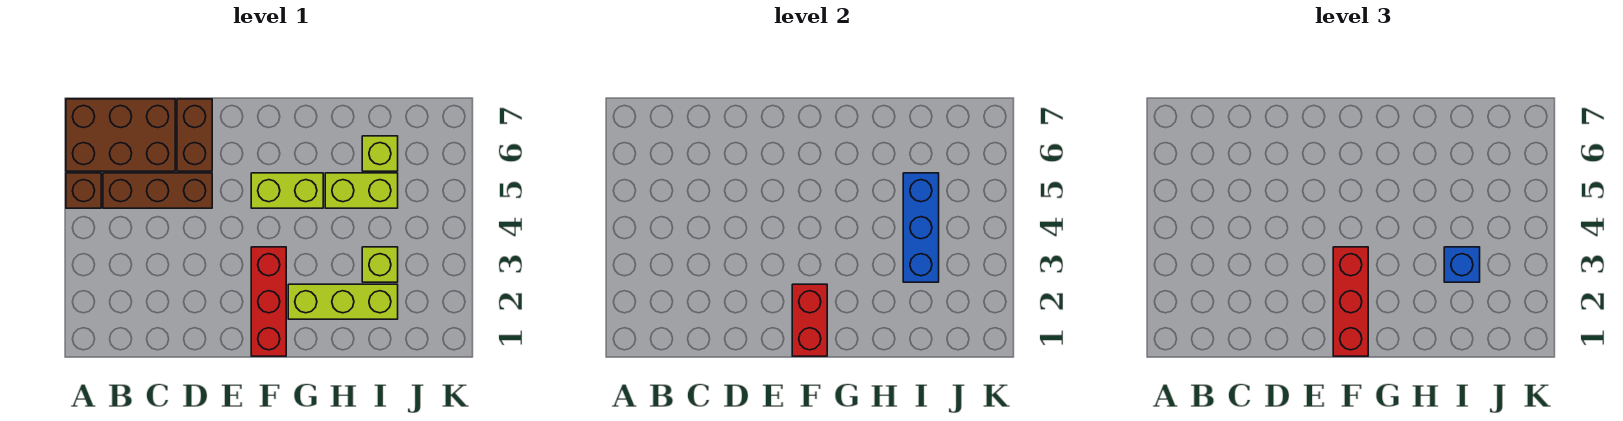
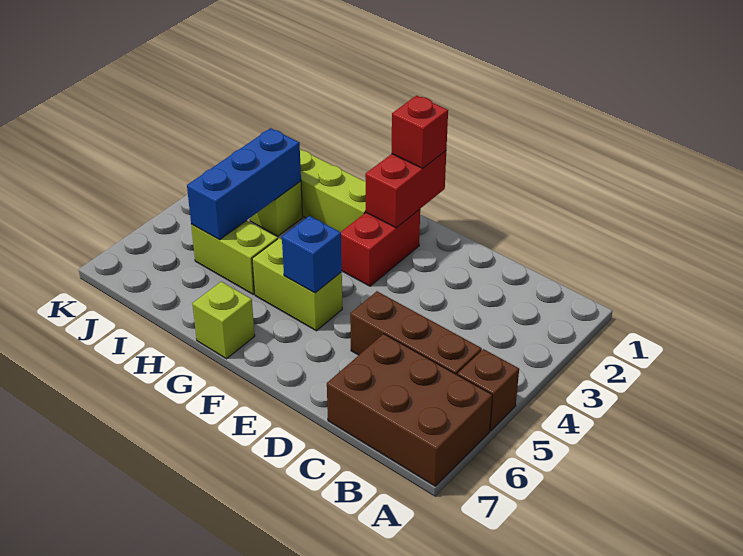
brown brick D6:D7 level 1 -> none
red brick F1:F3 level 1 -> red brick F2:F3 level 1
red brick F1:F3 level 3 -> red brick F1 level 3
blue brick I3 level 3 -> blue brick F5 level 2
lime brick I6 level 1 -> lime brick G7 level 1

